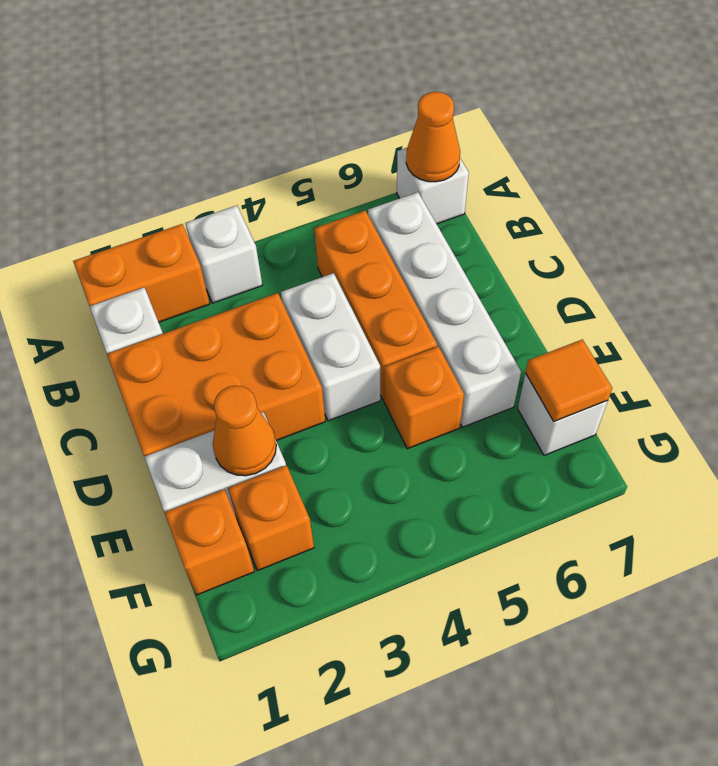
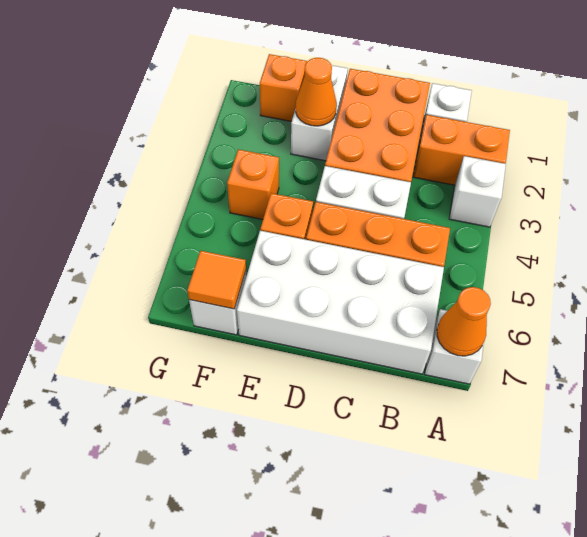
orange brick A1:A2 level 1 -> orange brick A2:B2 level 1
white brick B6:E6 level 1 -> white brick B6:E7 level 1
orange brick F2 level 1 -> orange brick F4 level 1

